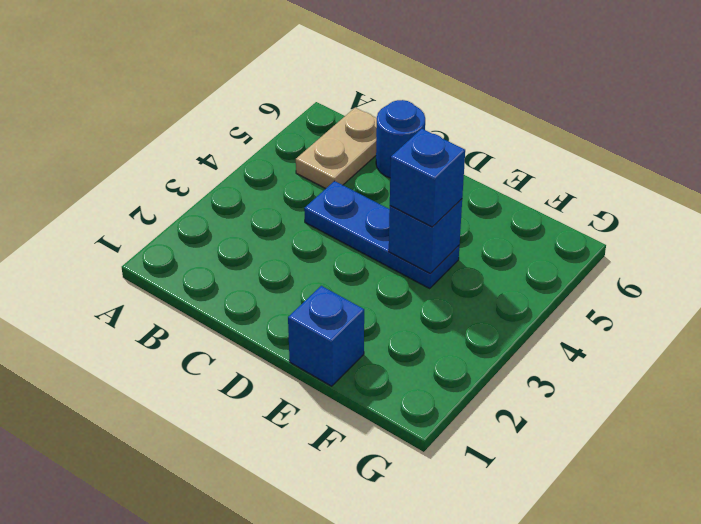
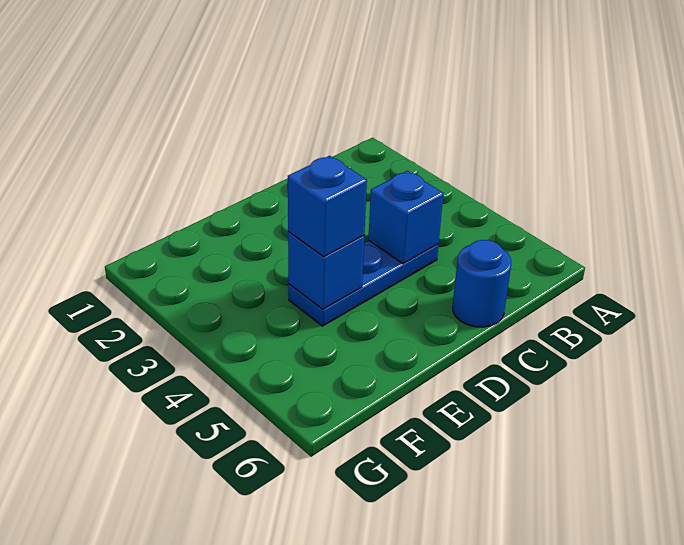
tan plate B5:B6 level 1 -> none
blue brick E1 level 1 -> blue brick C4 level 2

